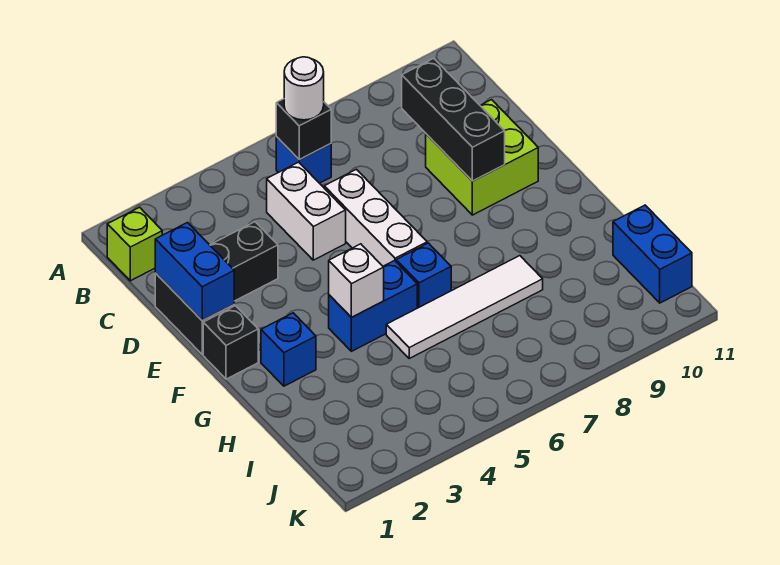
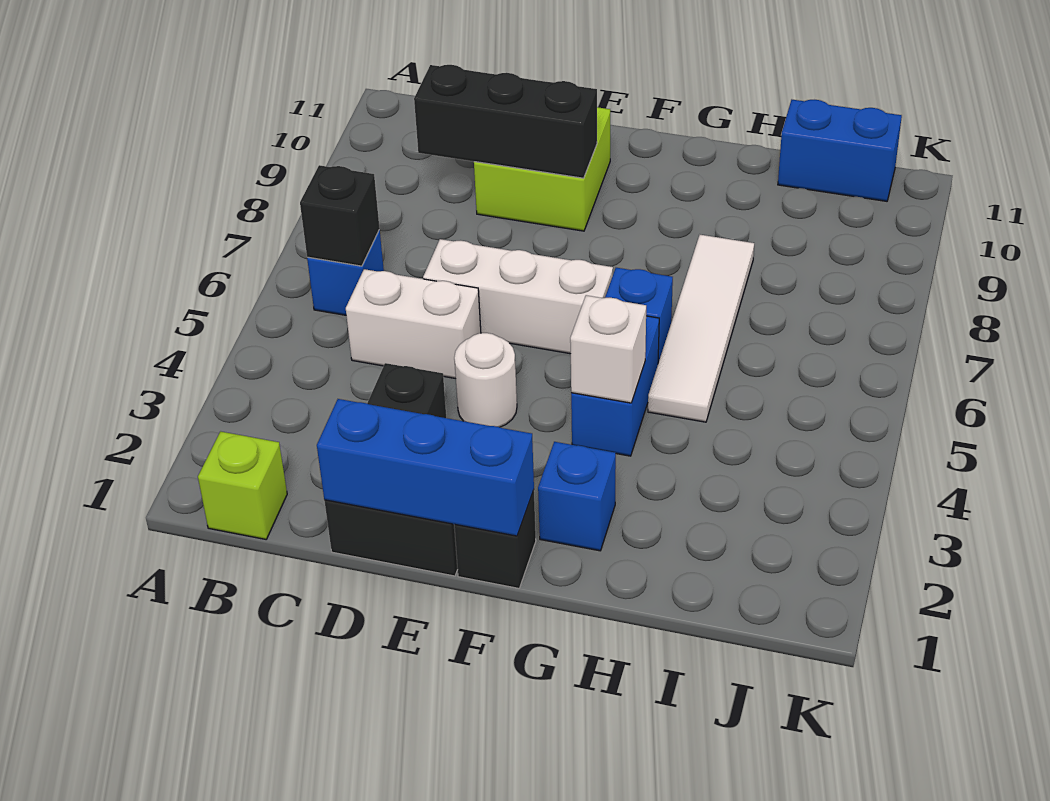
white round brick B6 level 3 -> white round brick E4 level 1
blue brick D1:E1 level 2 -> blue brick D1:F1 level 2

